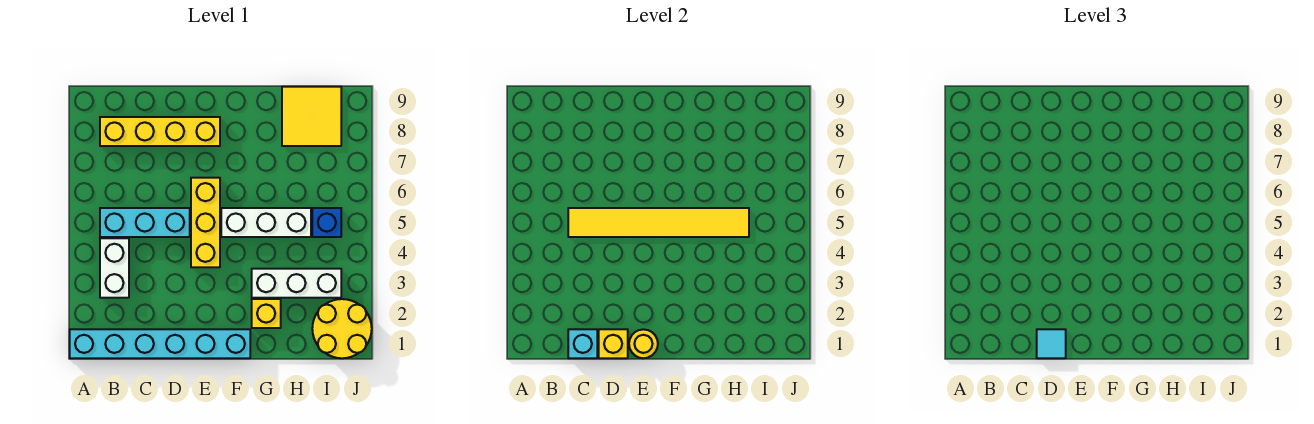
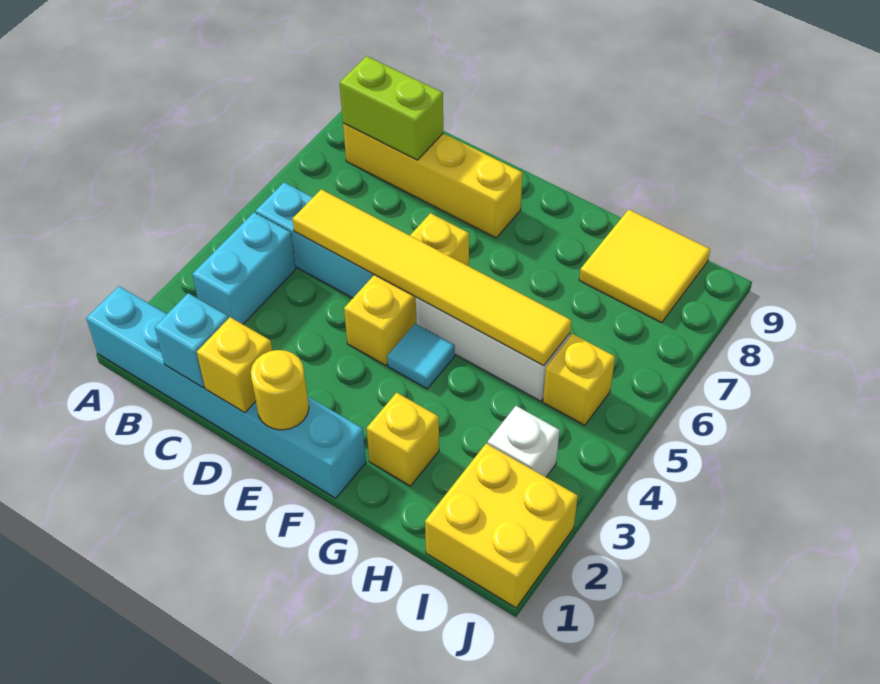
white brick B3:B4 level 1 -> cyan brick B3:B4 level 1
none -> lime brick B8:C8 level 2
cyan tile D1 level 3 -> cyan tile F4 level 1
white brick G3:I3 level 1 -> white brick I3 level 1
yellow round brick I1:J2 level 1 -> yellow brick I1:J2 level 1
blue brick I5 level 1 -> yellow brick I5 level 1

